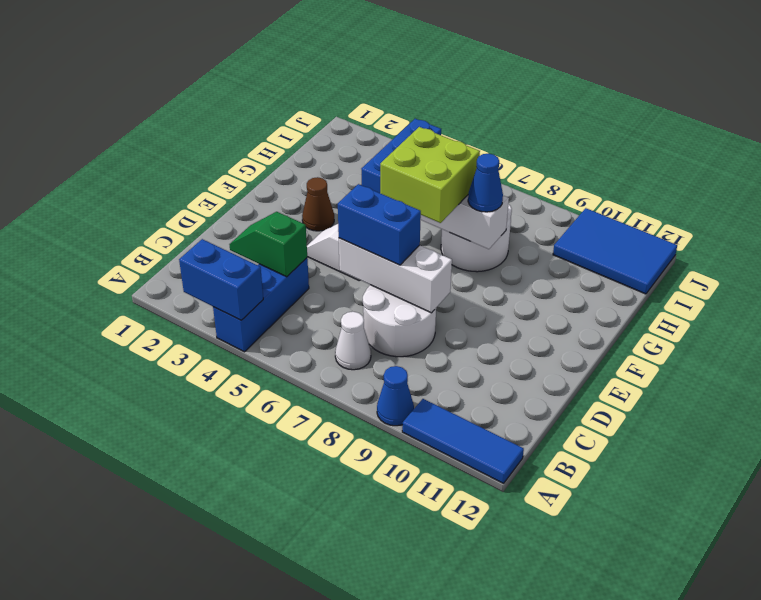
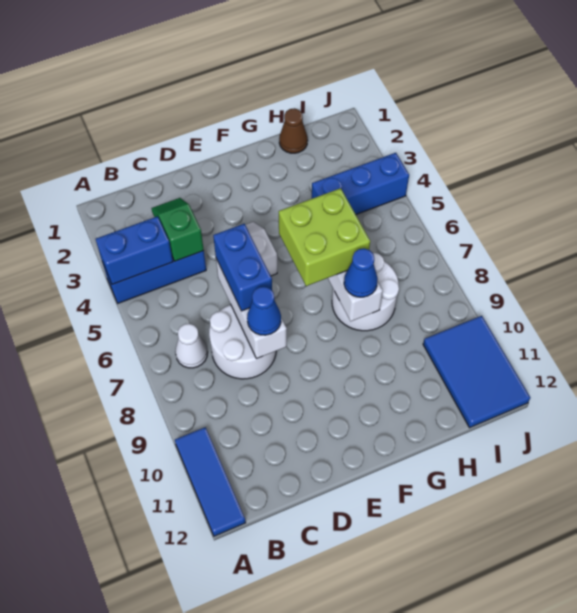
blue brick A3:A4 level 2 -> blue brick A4:B4 level 2
blue cone A9 level 1 -> blue cone D8 level 3
brown cone F3 level 1 -> brown cone H1 level 1

